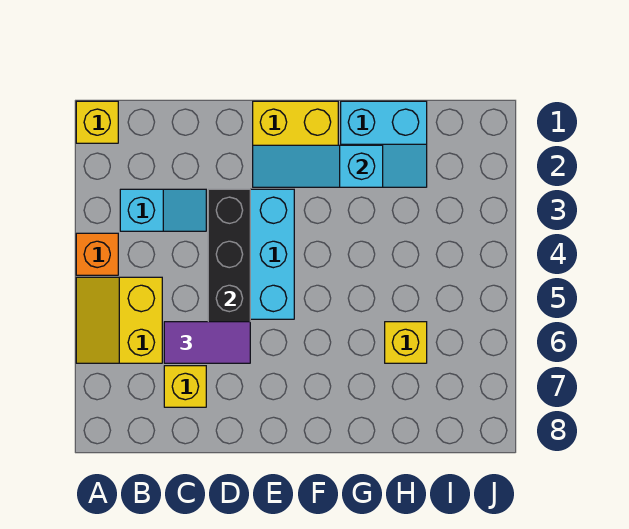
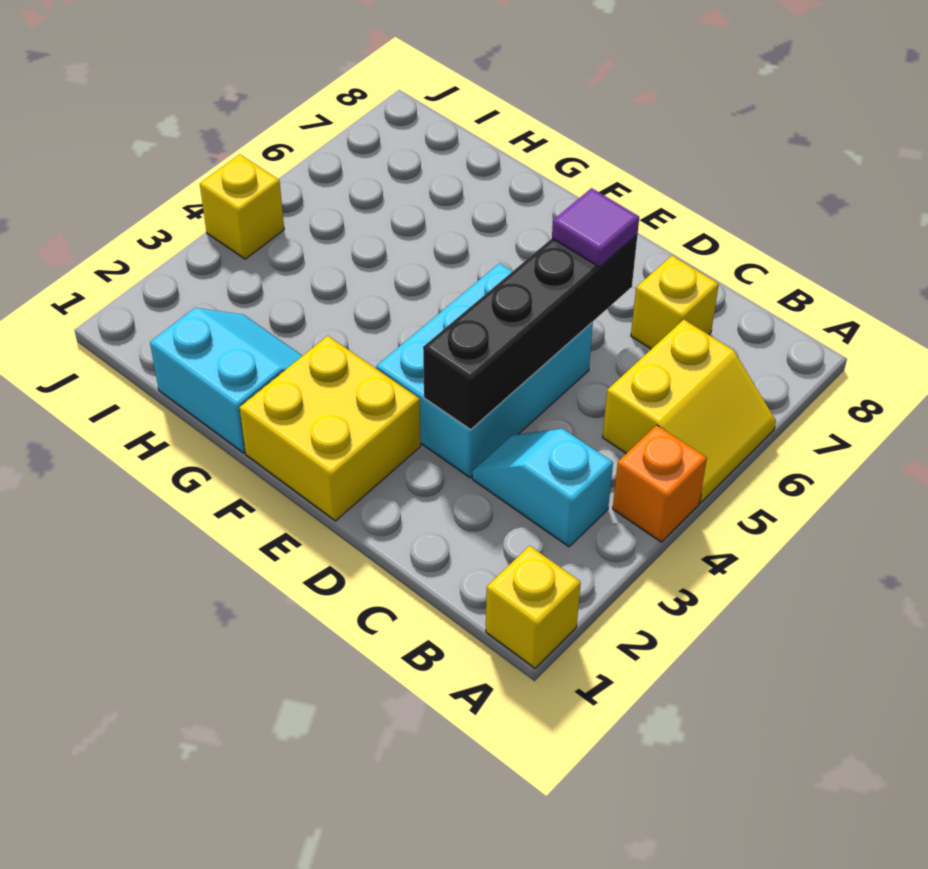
purple tile C6:D6 level 3 -> purple tile D6 level 3
cyan slope E2:G2 level 2 top G -> none
yellow brick H6 level 1 -> yellow brick J4 level 1

